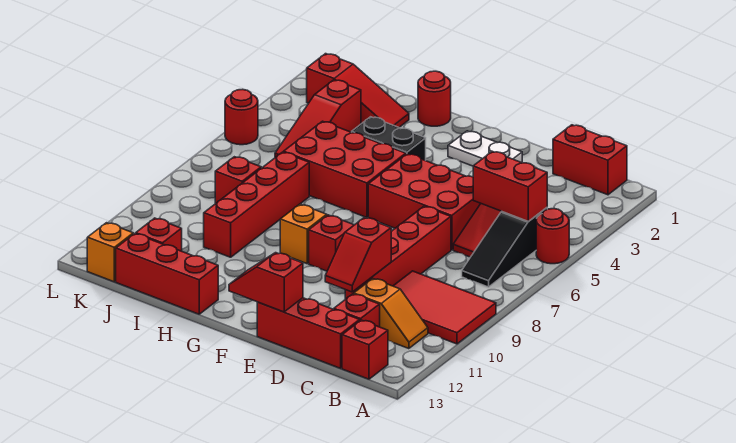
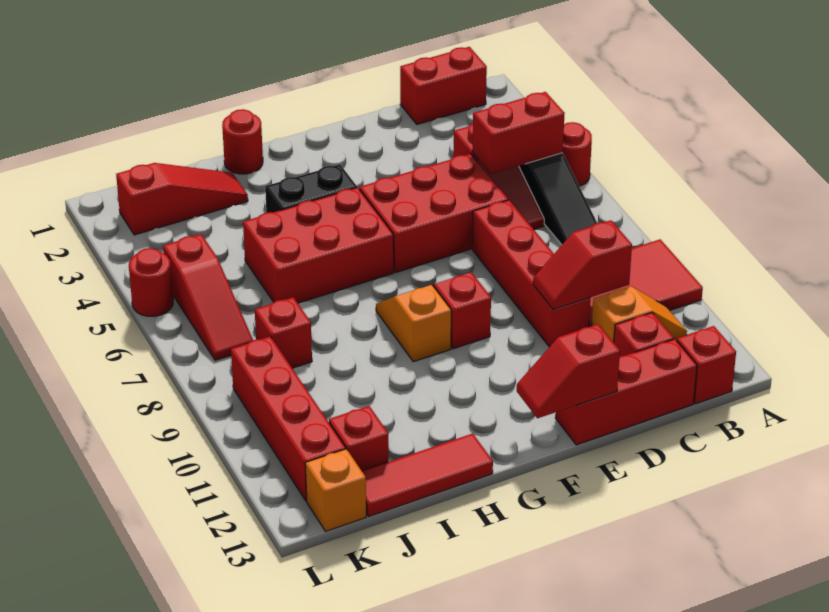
red slope D10:D11 level 2 top 10 -> red slope C10:D10 level 2 top C
white plate E2:F2 level 1 -> none
red brick H13:J13 level 1 -> red tile H13:J13 level 1
red brick I7:I10 level 1 -> red brick K9:K12 level 1
red slope J3:J5 level 1 top 3 -> red slope K5:K7 level 1 top 5

